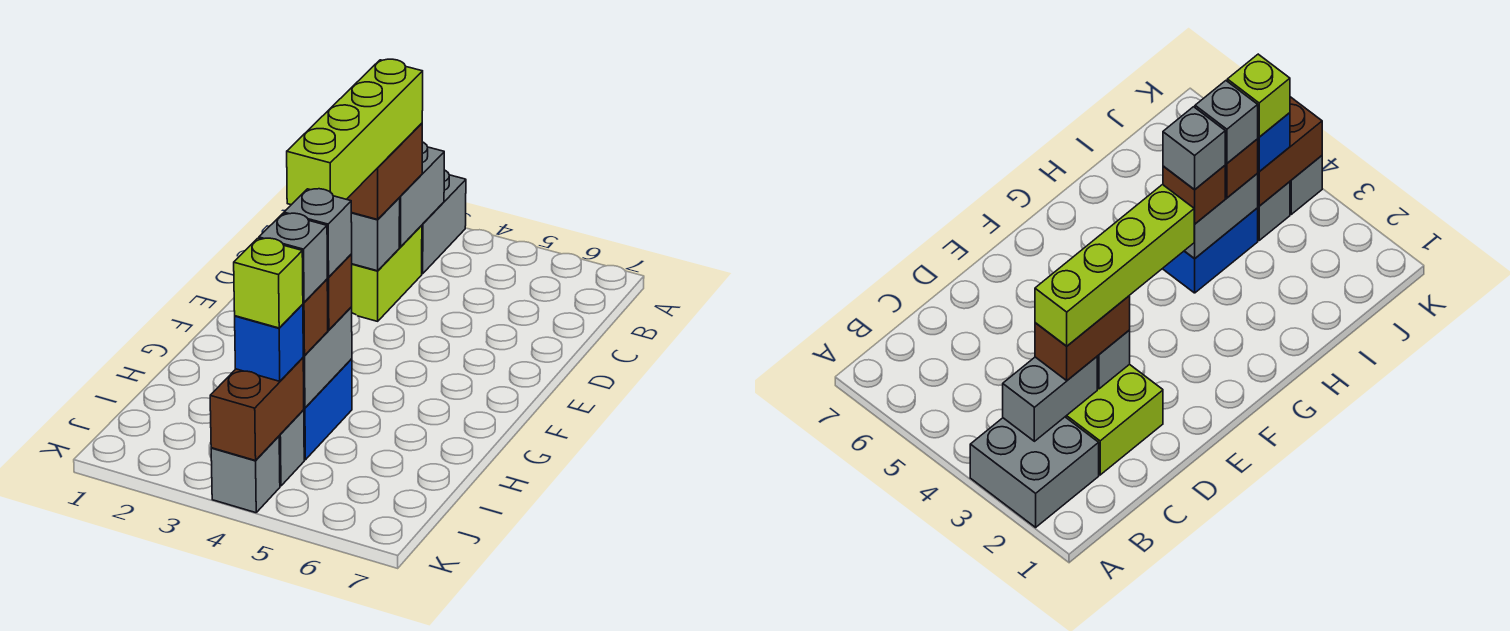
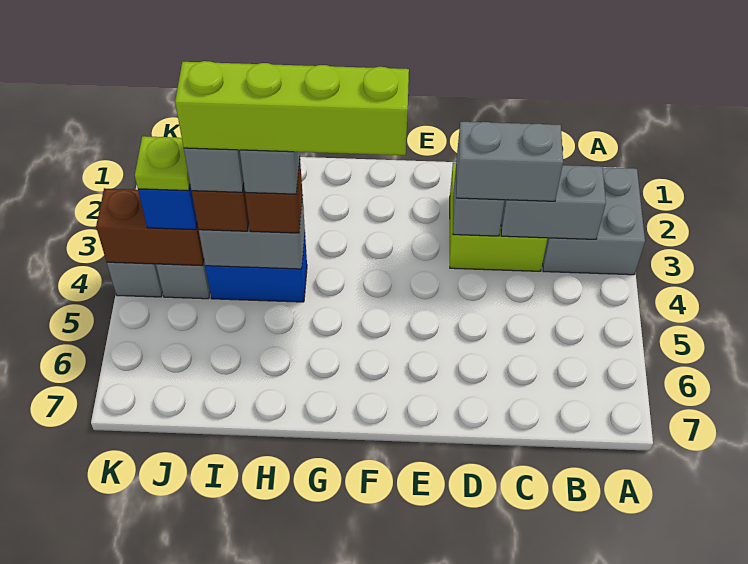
brown brick C3:D3 level 3 -> grey brick C3:D3 level 3
lime brick C3:F3 level 4 -> lime brick F4:I4 level 5
lime brick J4 level 4 -> lime plate J4 level 4

